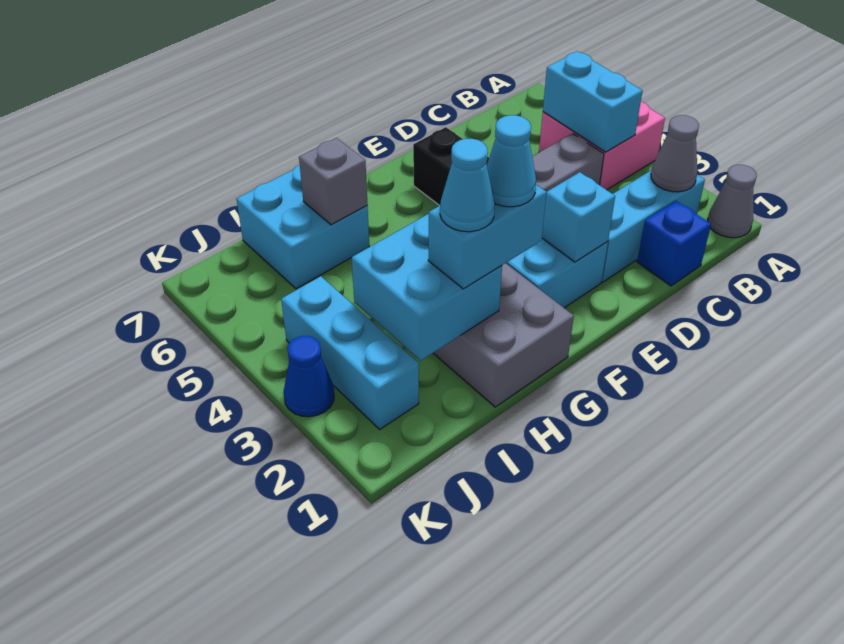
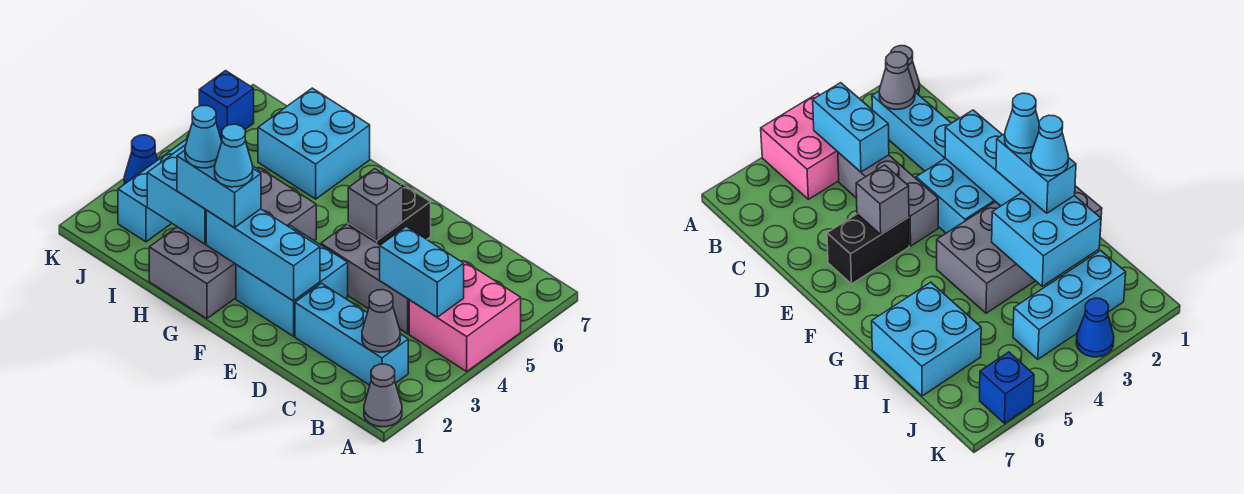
cyan brick B4:B5 level 2 -> cyan brick B4:C4 level 2
blue brick C1 level 1 -> blue brick K6 level 1
cyan brick E2 level 2 -> cyan brick E2:G2 level 2
grey brick H6 level 2 -> grey brick E5 level 2

